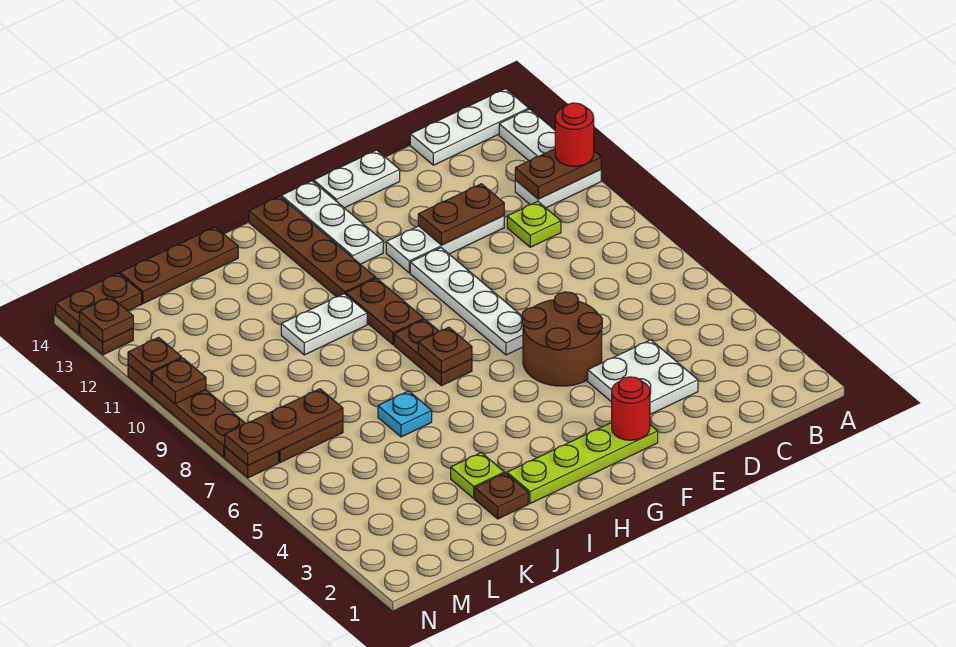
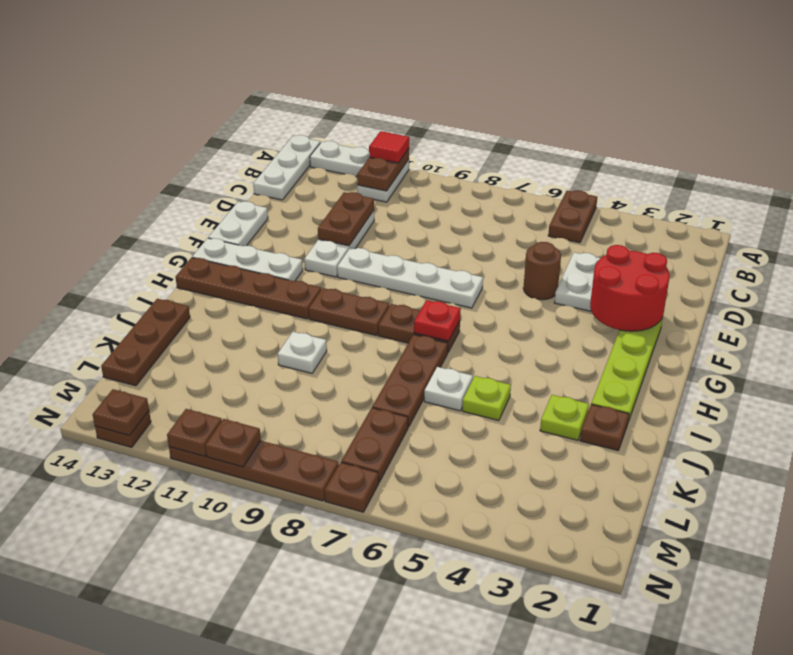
red round brick A11 level 3 -> red tile A11 level 3
lime plate C10 level 1 -> lime plate J5 level 1
brown round brick E5:F6 level 1 -> brown round brick E5 level 1
red round brick F2 level 2 -> red round brick E2:F3 level 2
brown plate H7 level 2 -> red plate H7 level 2
white plate I10:J10 level 1 -> white plate J10 level 1
cyan plate J6 level 1 -> white plate J6 level 1
brown plate L7:N7 level 2 -> brown plate I7:K7 level 1
brown plate M14:N14 level 1 -> brown plate A5:B5 level 1

